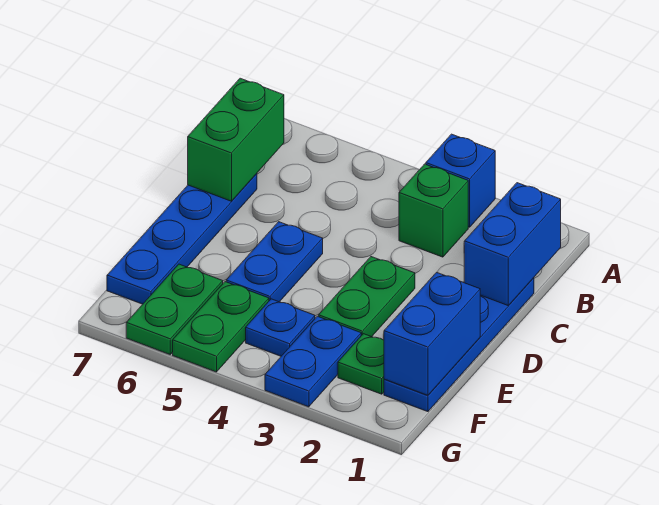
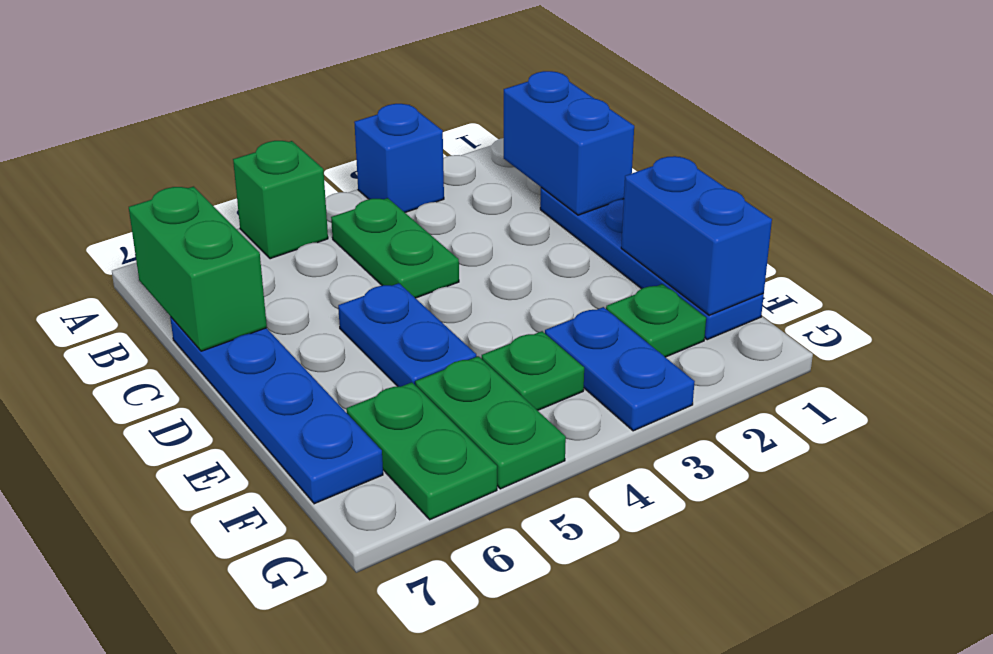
green brick B3 level 1 -> green brick A5 level 1
green plate D3:E3 level 1 -> green plate B4:C4 level 1
blue plate F4 level 1 -> green plate F4 level 1

